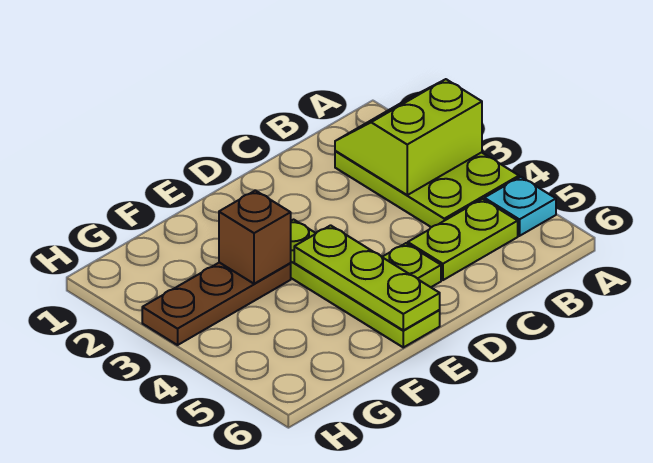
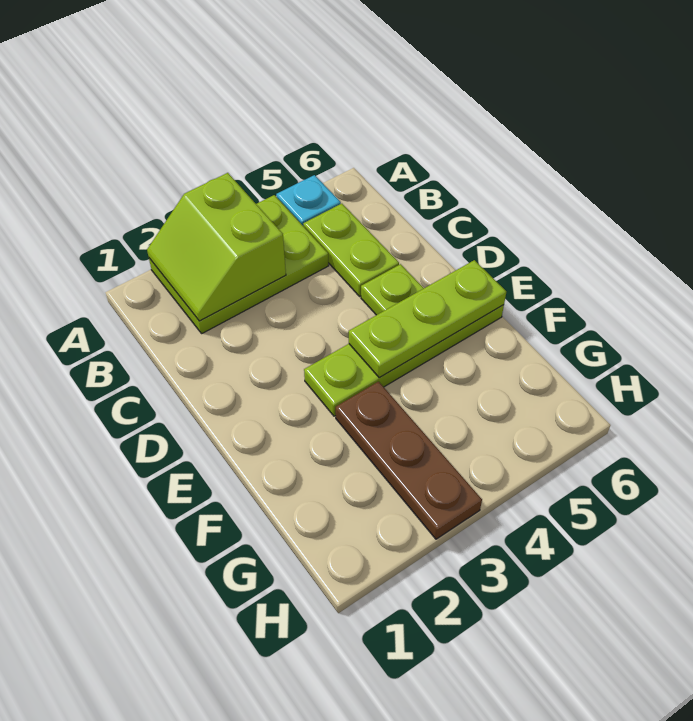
brown brick F3 level 2 -> none

